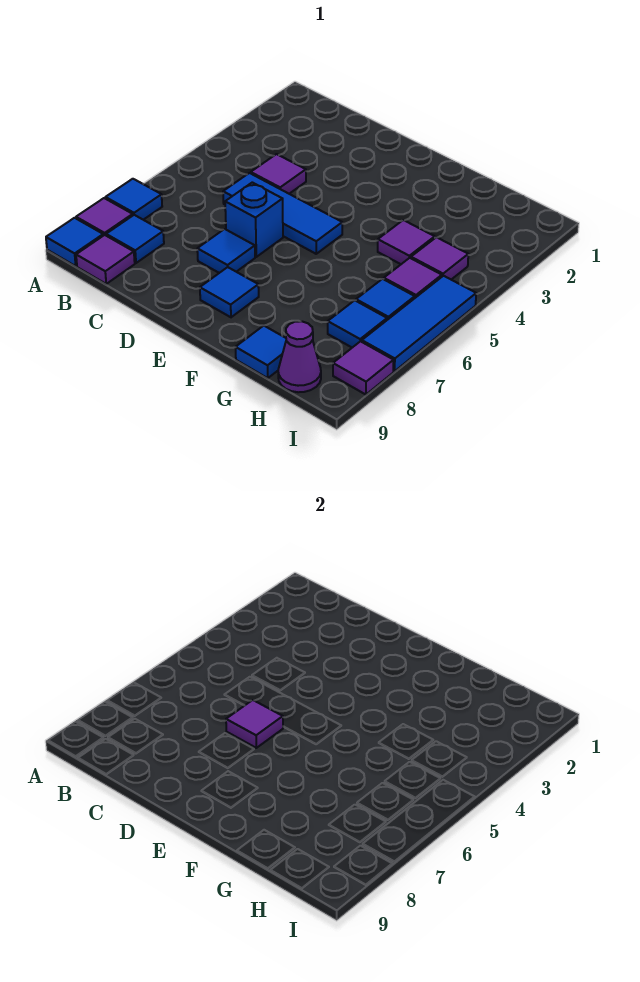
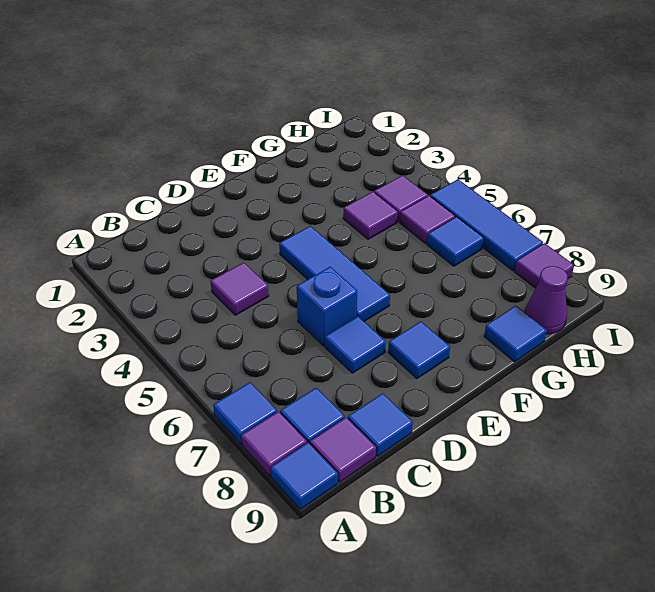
blue tile C5:E5 level 1 -> blue tile E4:E6 level 1
purple tile D6 level 2 -> none
blue tile H7 level 1 -> blue tile C9 level 1

